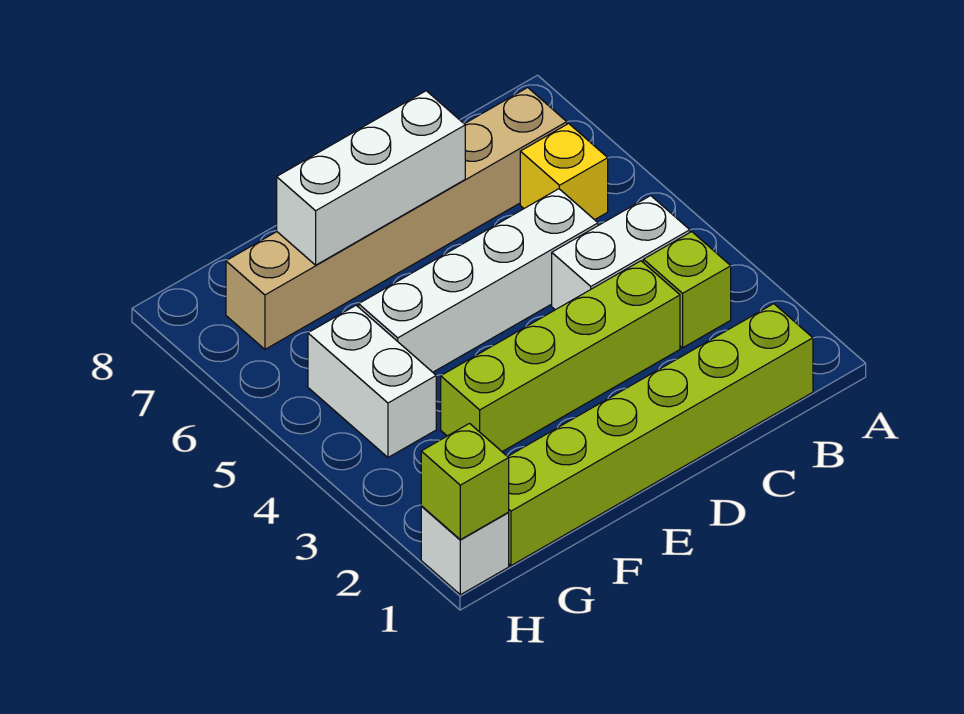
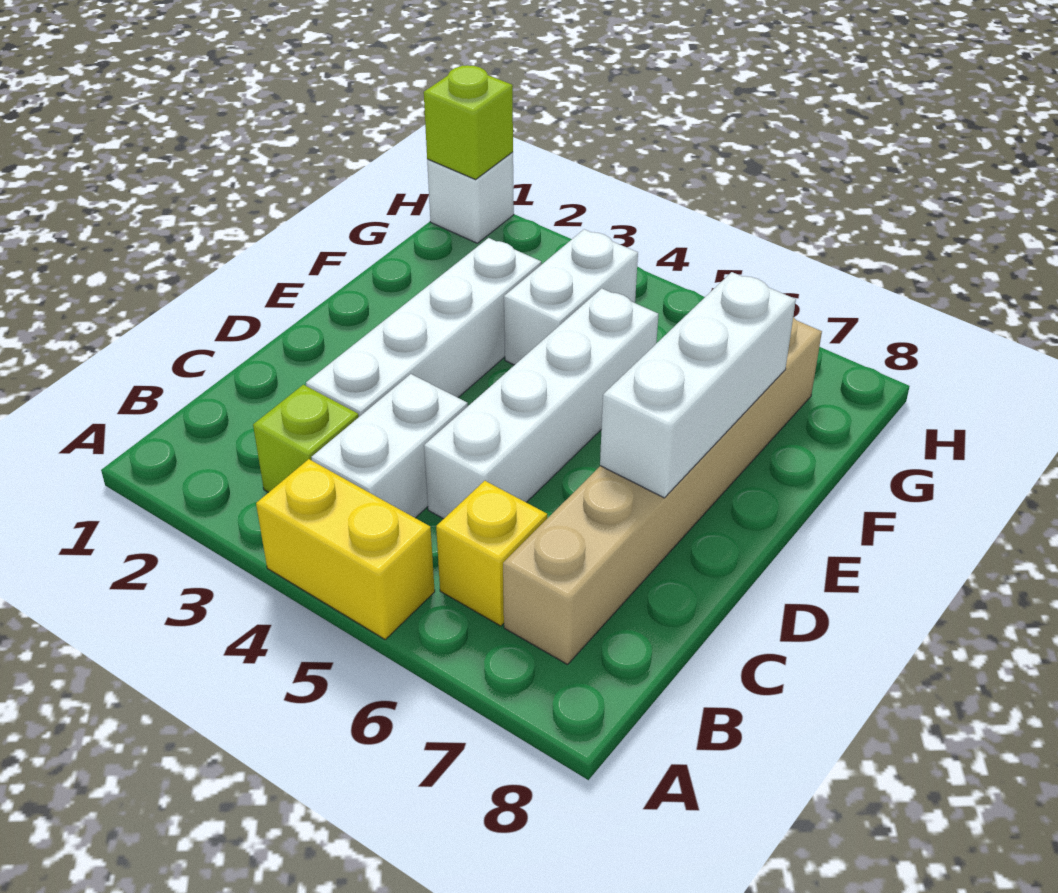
none -> yellow brick A4:A5 level 1
lime brick B1:G1 level 1 -> none
lime brick C3:F3 level 1 -> white brick C3:F3 level 1
white brick G4:G5 level 1 -> white brick F4:G4 level 1

